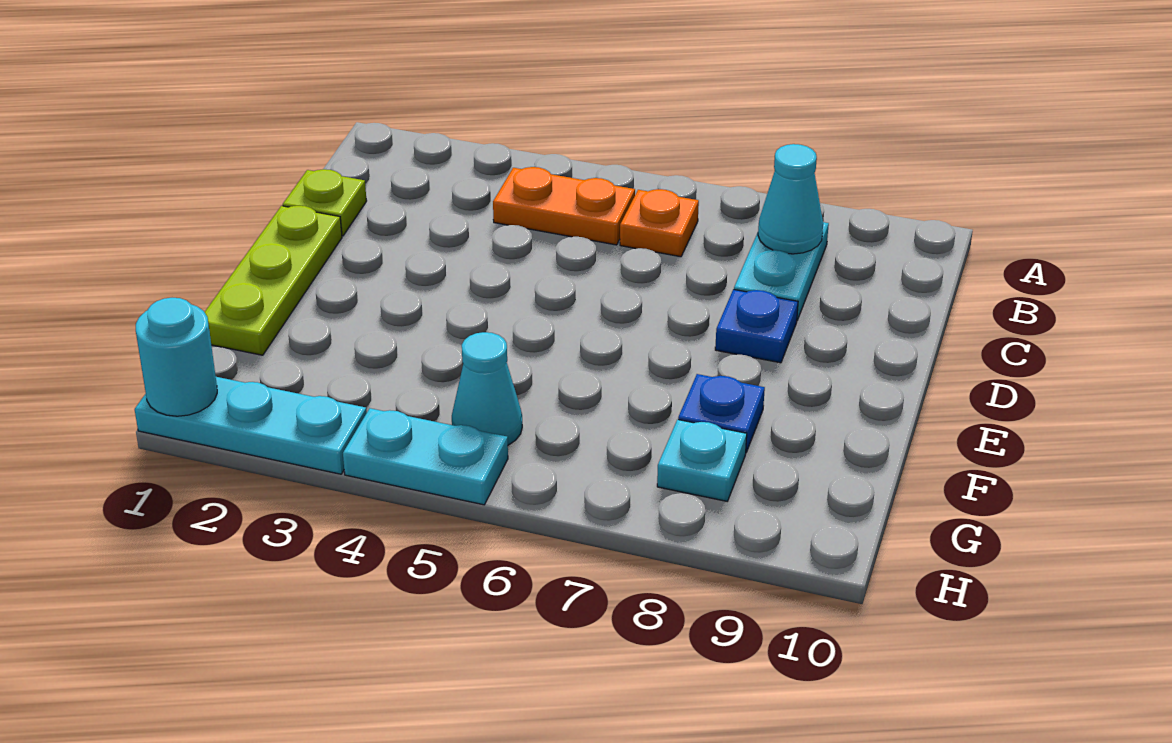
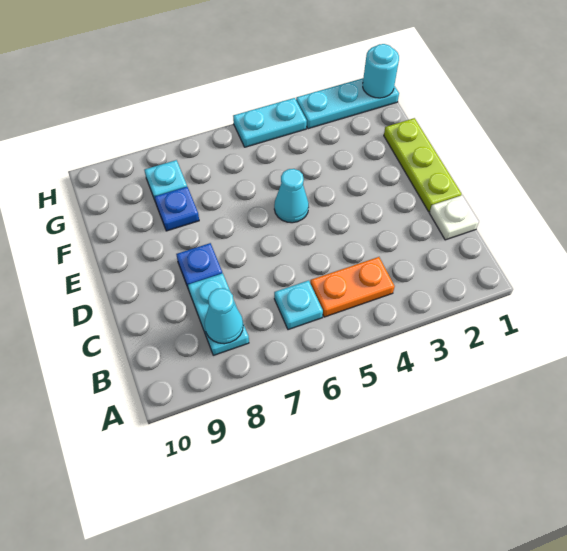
orange plate B6 level 1 -> cyan plate B6 level 1
lime plate C1 level 1 -> white plate C1 level 1
cyan cone G5 level 1 -> cyan cone E5 level 1

